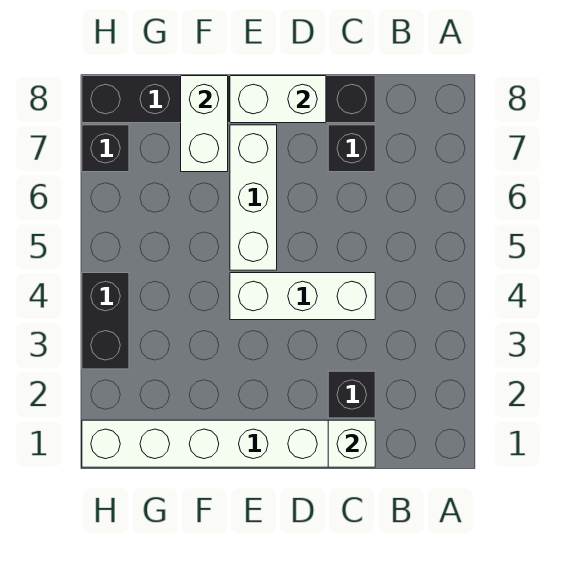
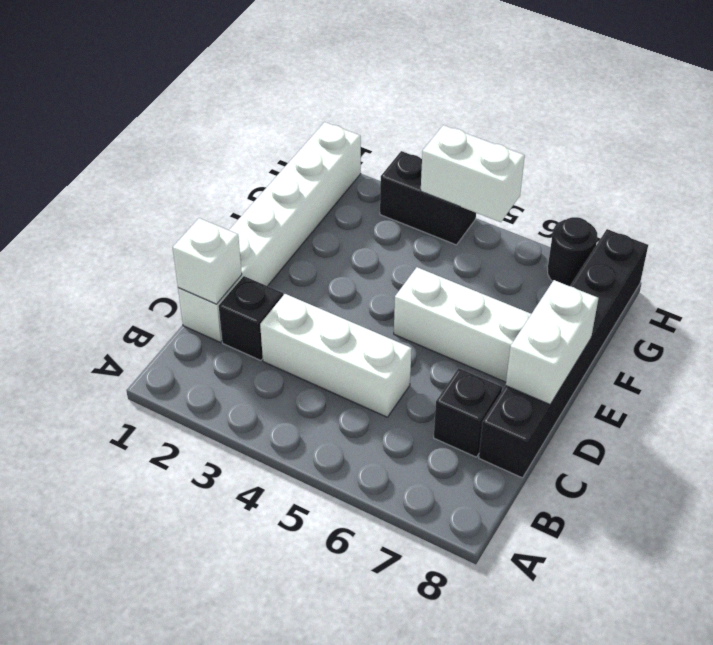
white brick C4:E4 level 1 -> white brick C3:C5 level 1
white brick F7:F8 level 2 -> white brick H4:H5 level 2
black brick H7 level 1 -> black round brick H7 level 1

